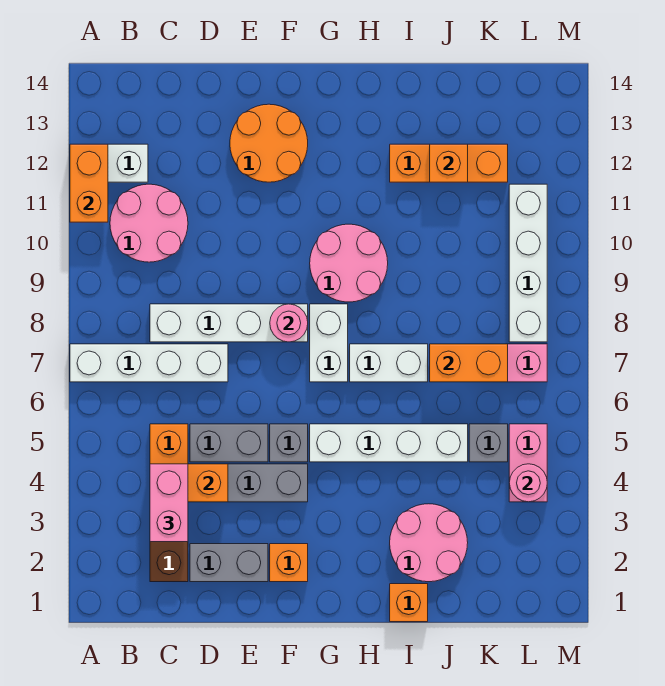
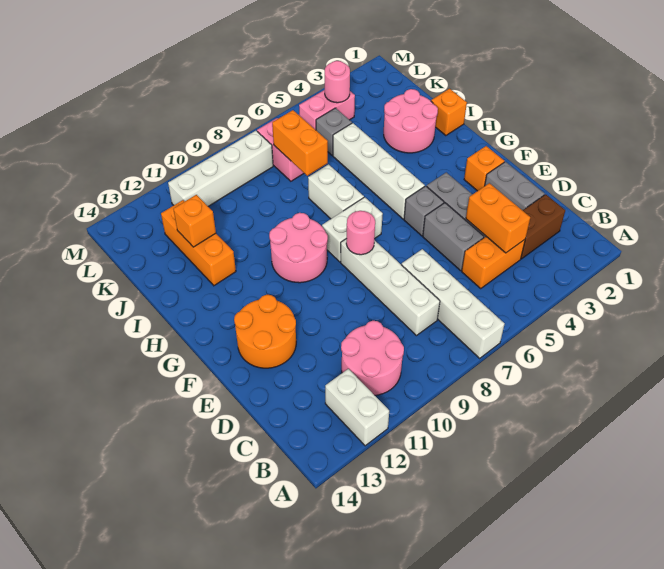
orange brick A11:A12 level 2 -> none
pink brick C3:C4 level 3 -> none

